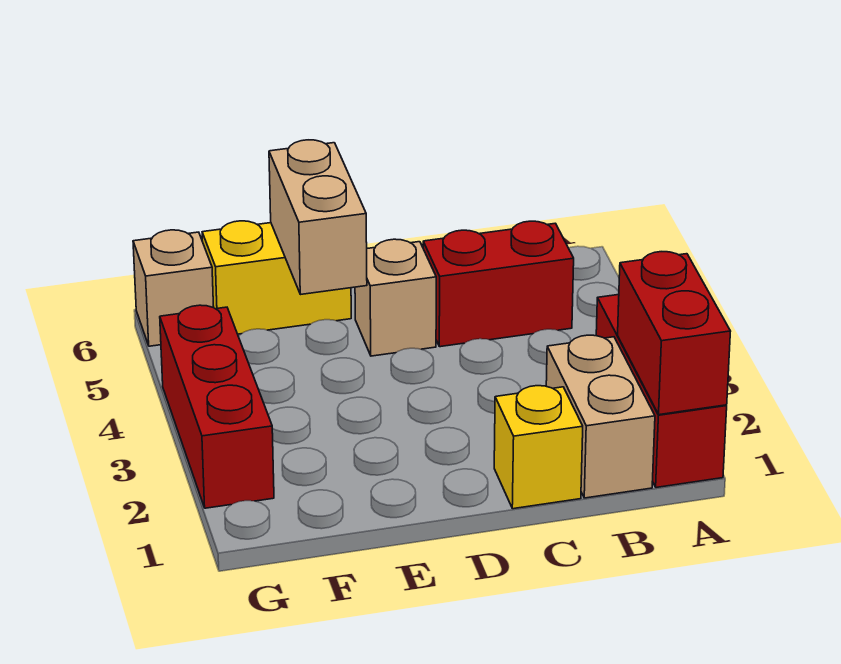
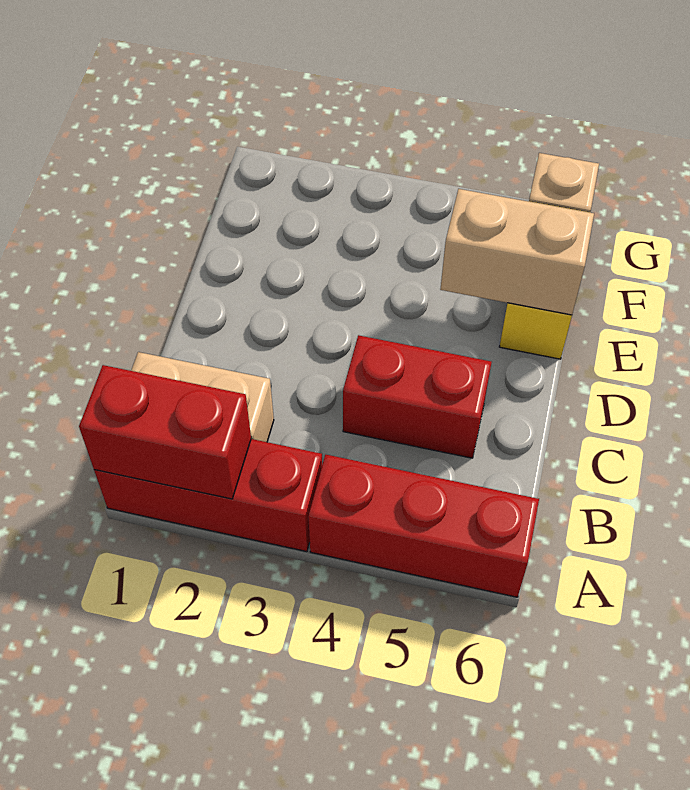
red brick B5:C5 level 1 -> red brick C4:C5 level 1
yellow brick C1 level 1 -> none
tan brick D5 level 1 -> none
red brick G2:G4 level 1 -> red brick A4:A6 level 1

